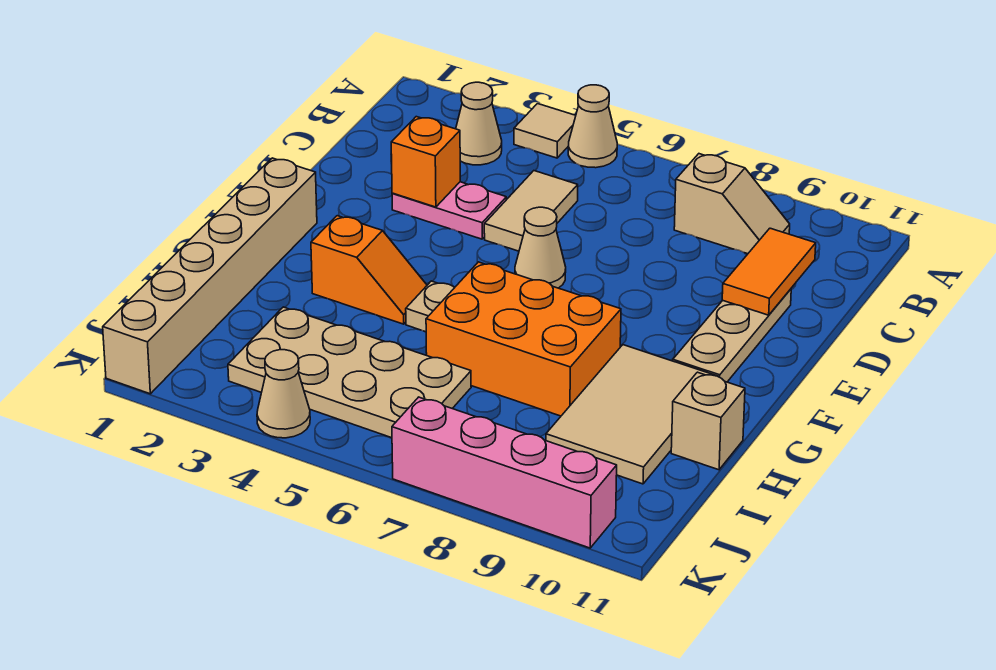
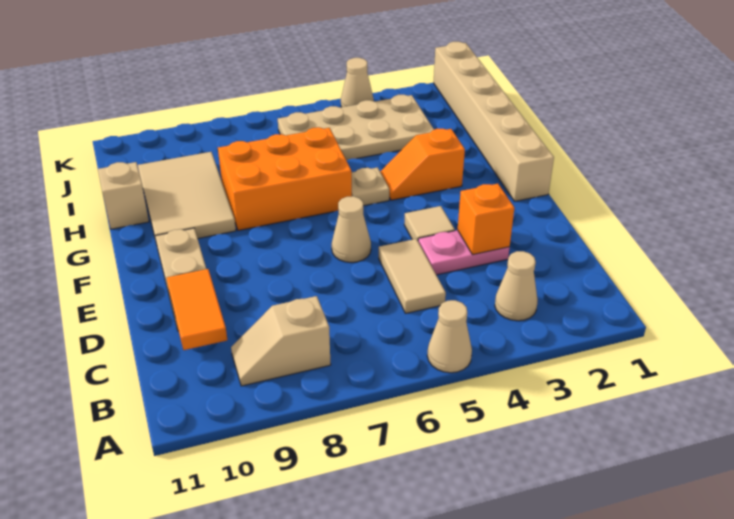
tan tile A4 level 1 -> tan tile E4 level 1
pink brick K7:K10 level 1 -> none

